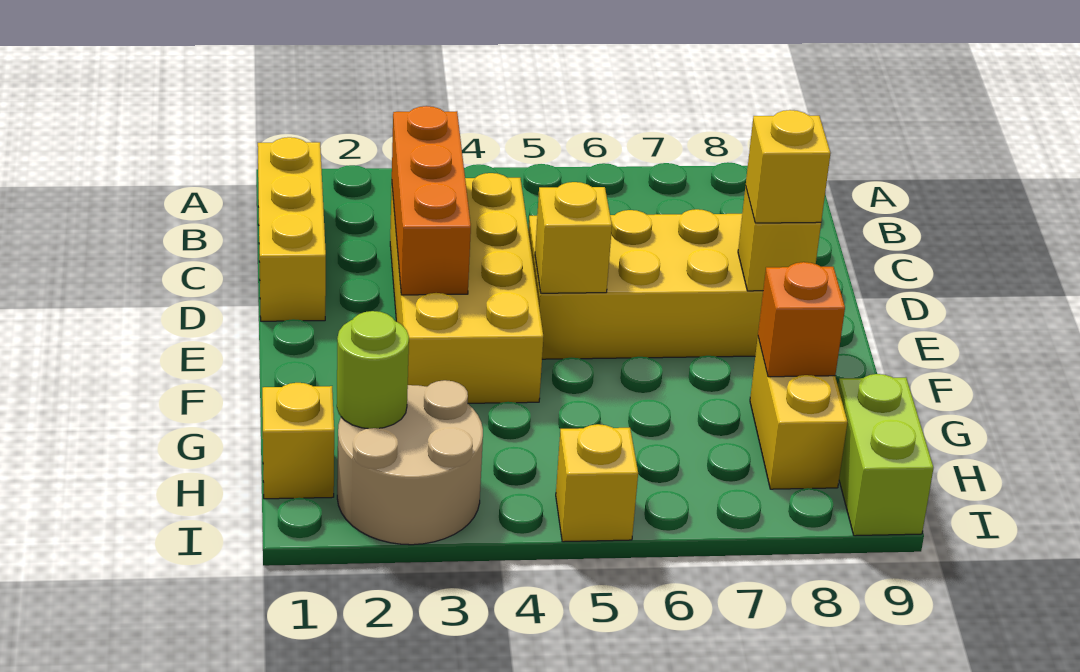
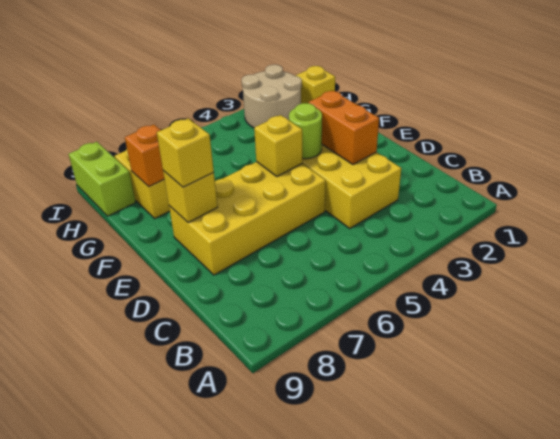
yellow brick B1:D1 level 1 -> none
orange brick C3:E3 level 2 -> orange brick D3:E3 level 2
lime round brick H2 level 2 -> lime round brick E4 level 2
yellow brick I5 level 1 -> none

